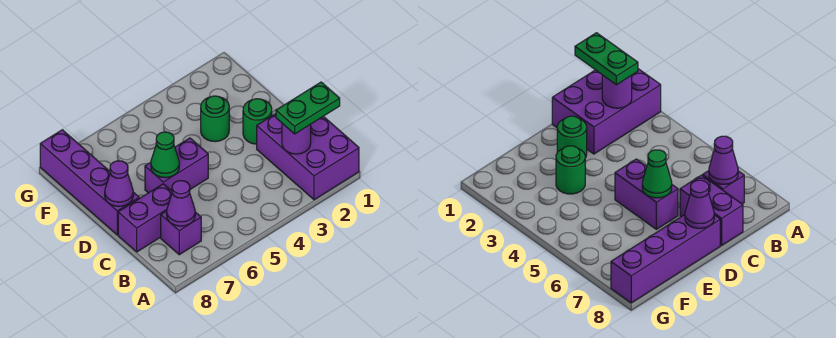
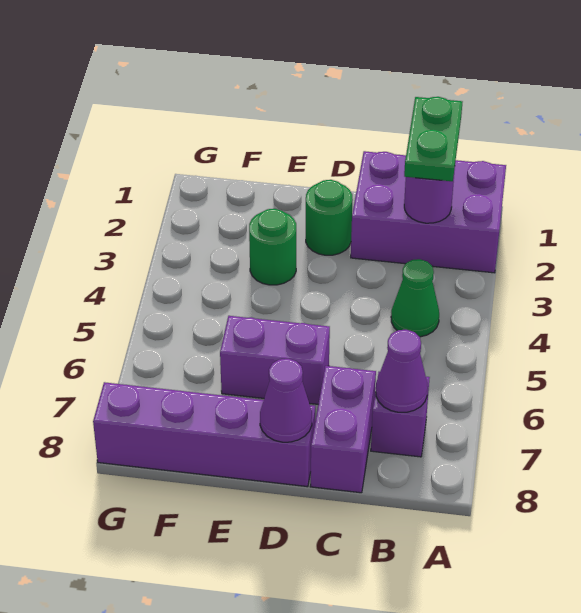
purple brick D5:D6 level 1 -> purple brick D6:E6 level 1
green cone D6 level 2 -> green cone B4 level 1

